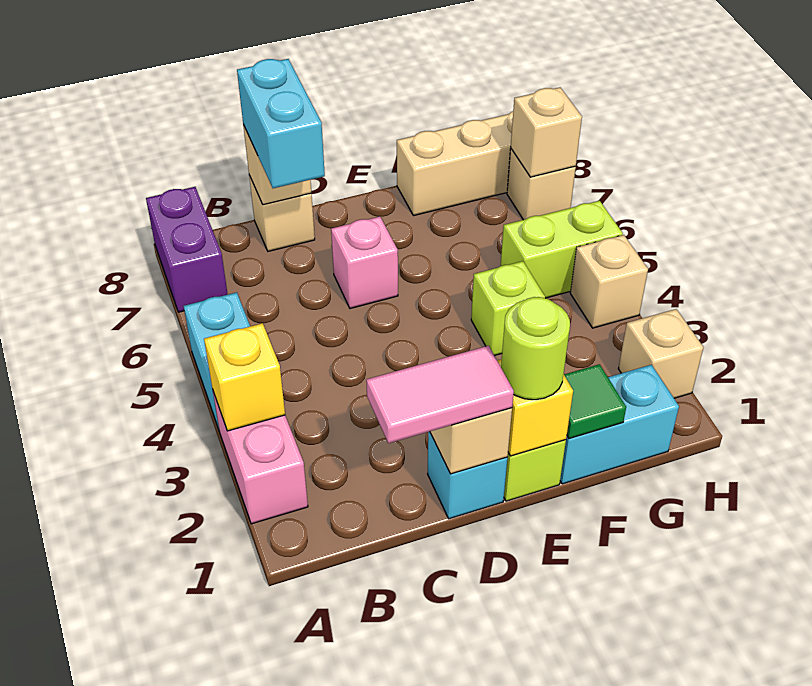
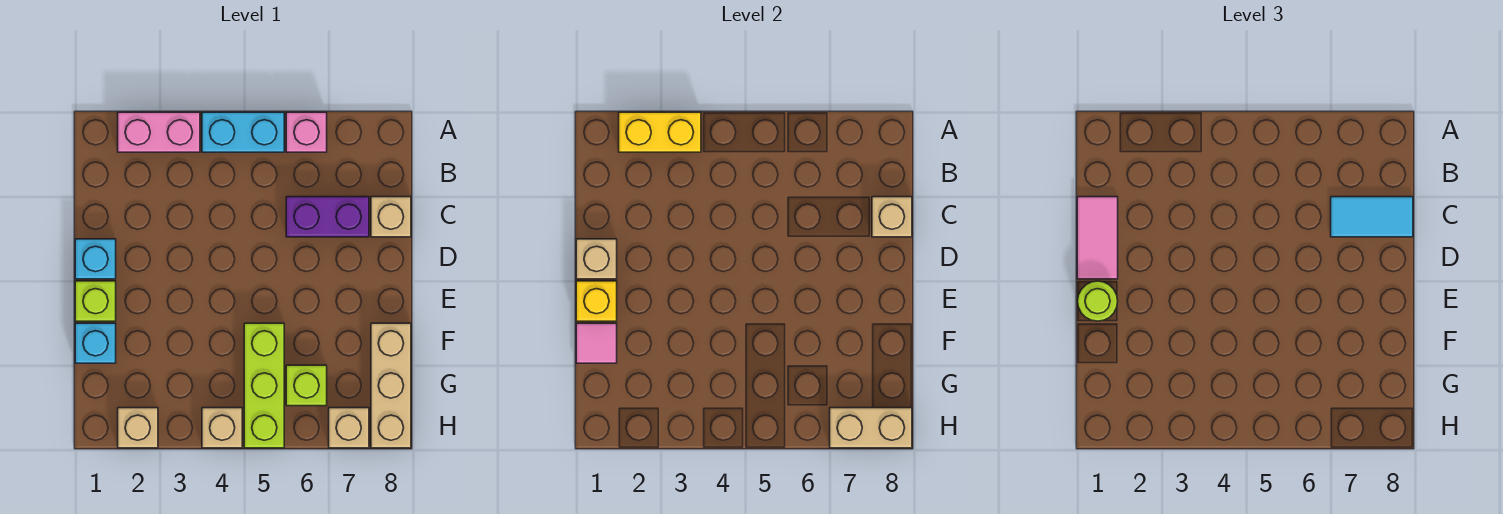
yellow brick A3 level 2 -> yellow brick A2:A3 level 2
purple brick A7:A8 level 1 -> purple brick C6:C7 level 1
cyan brick C7:C8 level 3 -> cyan tile C7:C8 level 3
pink brick D6 level 1 -> pink brick A6 level 1
cyan brick F1:G1 level 1 -> cyan brick F1 level 1
green tile F1 level 2 -> pink tile F1 level 2
lime brick F4 level 1 -> lime brick G6 level 1
lime brick G5:H5 level 1 -> lime brick F5:H5 level 1
tan brick H7 level 2 -> tan brick H7:H8 level 2

